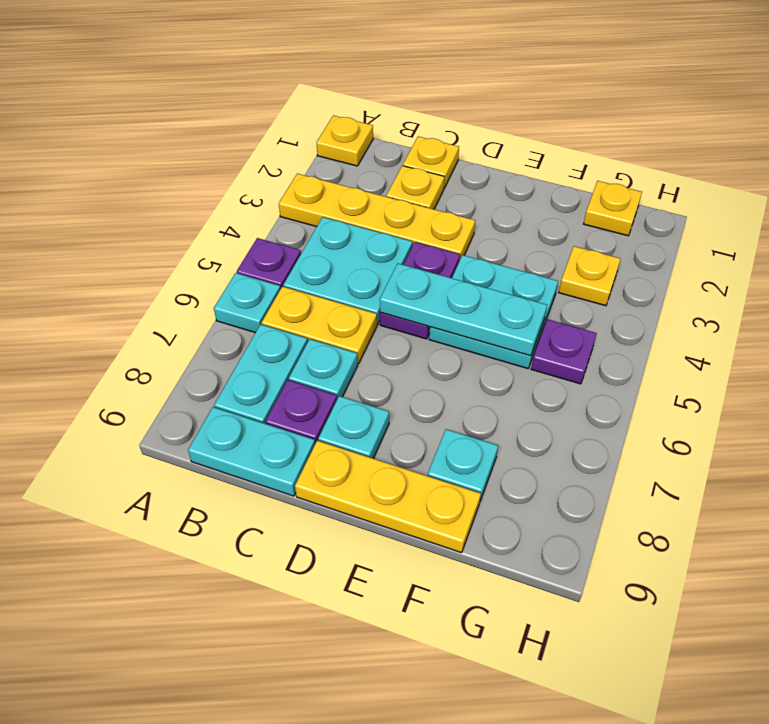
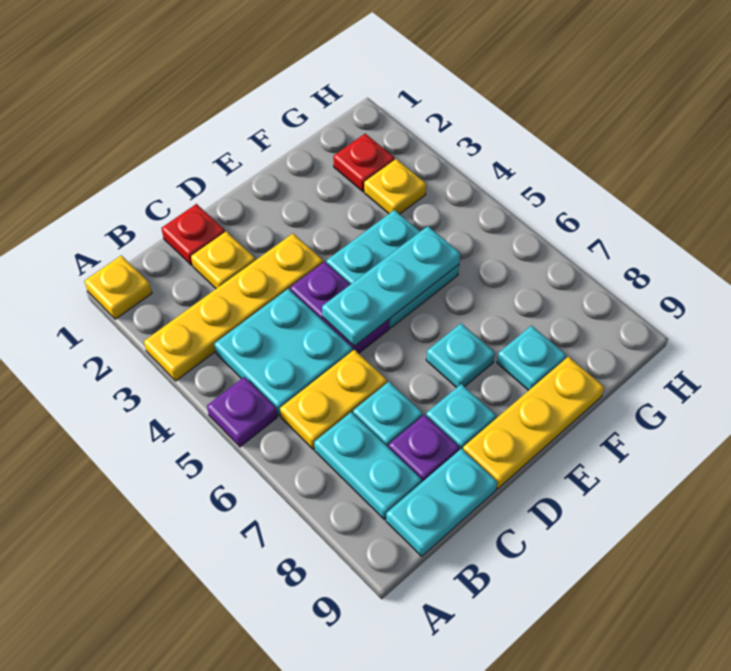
cyan plate A6 level 1 -> cyan plate E7 level 1
yellow plate C1 level 1 -> red plate C1 level 1
yellow plate G1 level 1 -> none
none -> red plate G2 level 1
purple plate G5 level 1 -> none

